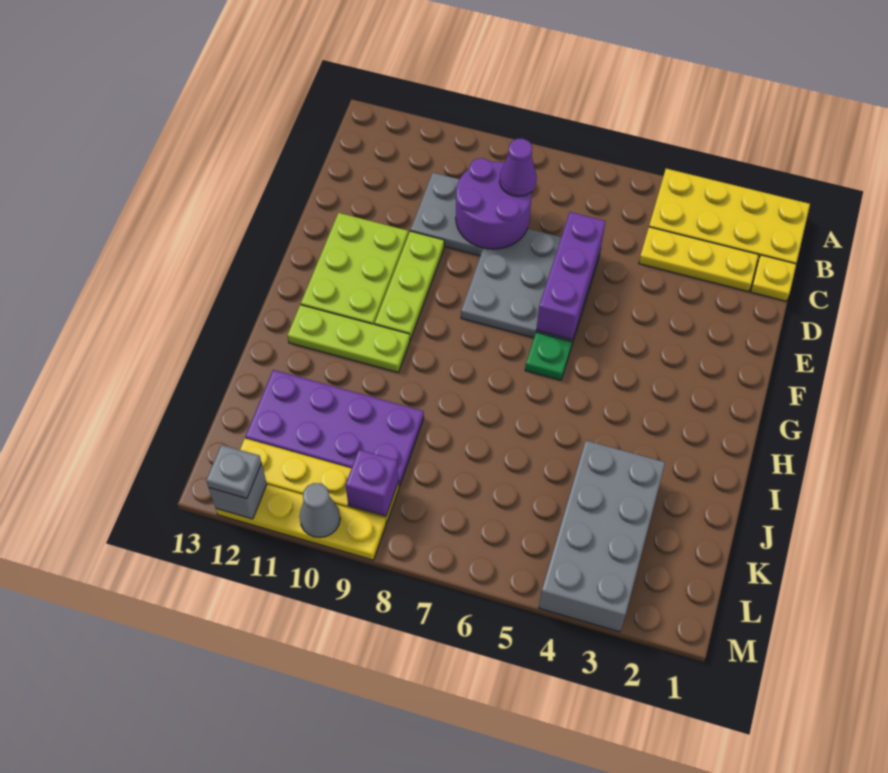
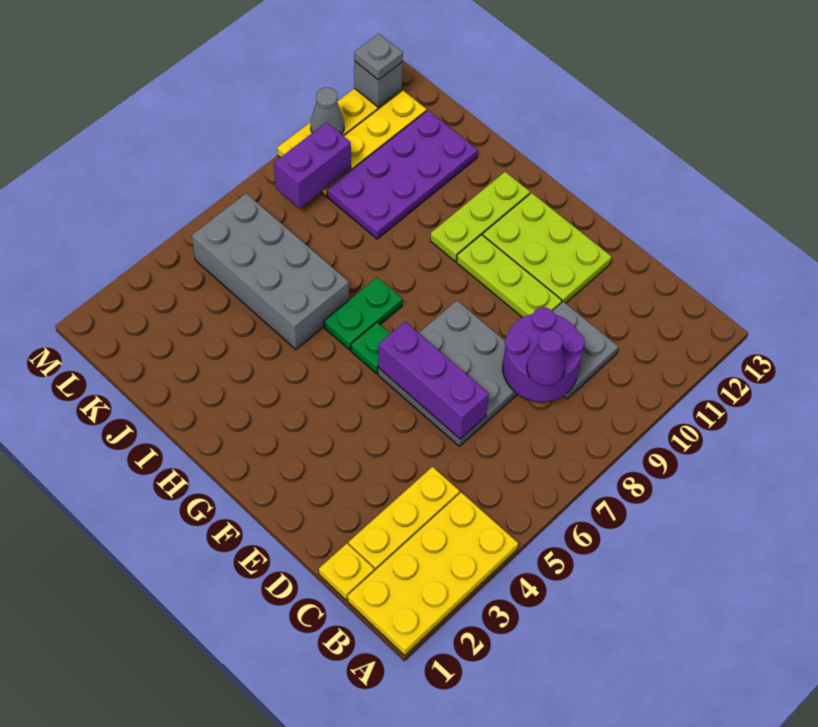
none -> green plate H6:H7 level 1
grey brick J3:M4 level 1 -> grey brick I5:L6 level 1
purple brick L9 level 2 -> purple brick L8:L9 level 2

